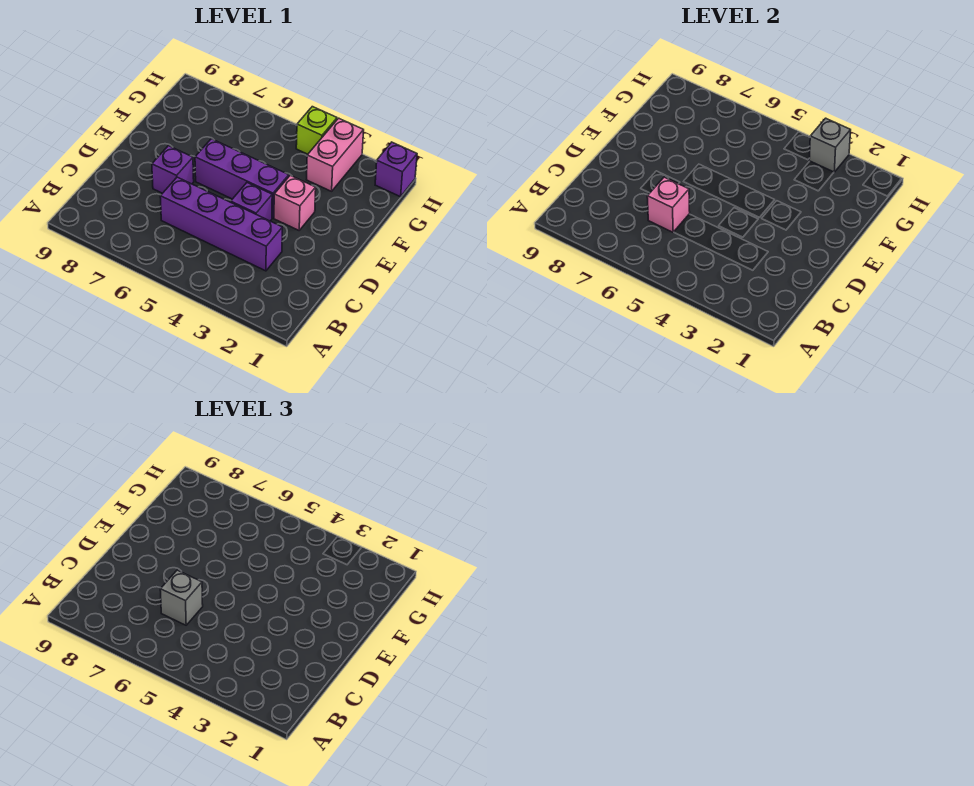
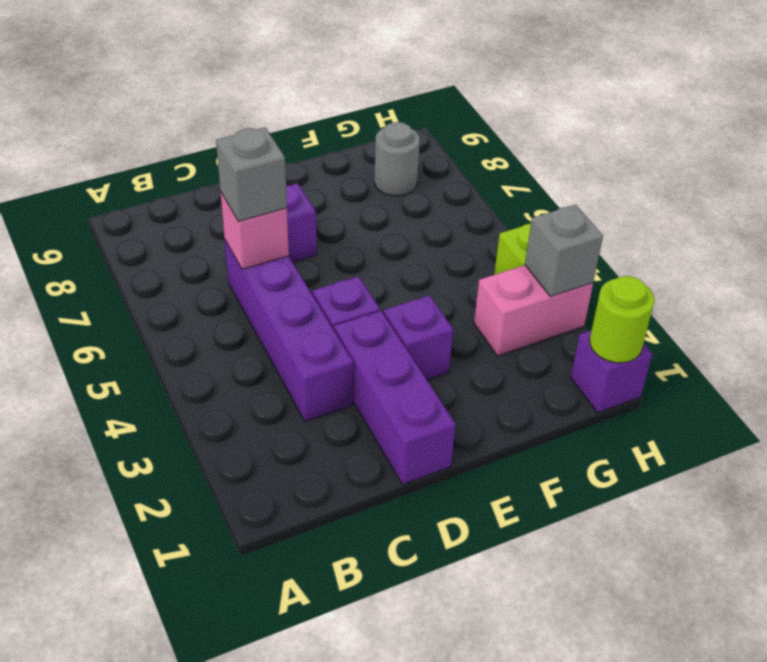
pink brick E3 level 1 -> purple brick E3 level 1
purple brick E4:E6 level 1 -> purple brick D1:D3 level 1
none -> grey round brick G8 level 1
none -> lime round brick H1 level 2

